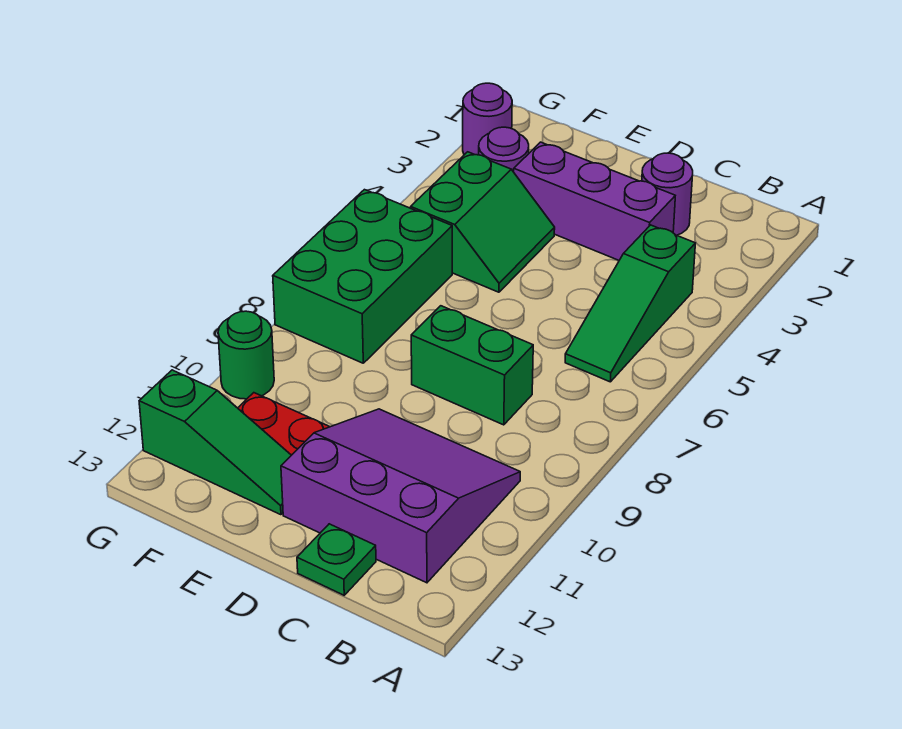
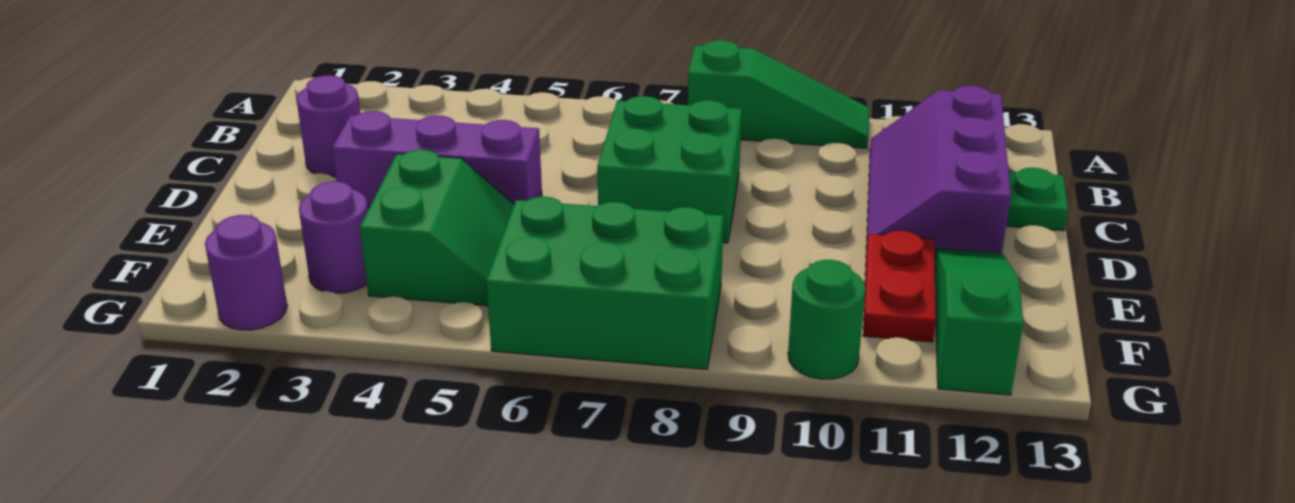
green slope B4:B6 level 1 top 4 -> green slope A8:A10 level 1 top 8
purple slope B10:D12 level 1 top 12 -> purple slope B11:D12 level 1 top 12
purple brick C3:E3 level 1 -> purple brick D3:D5 level 1
green brick C8:D8 level 1 -> green brick C7:D8 level 1
green slope E4:F5 level 1 top F -> green slope E4:F5 level 1 top 4

